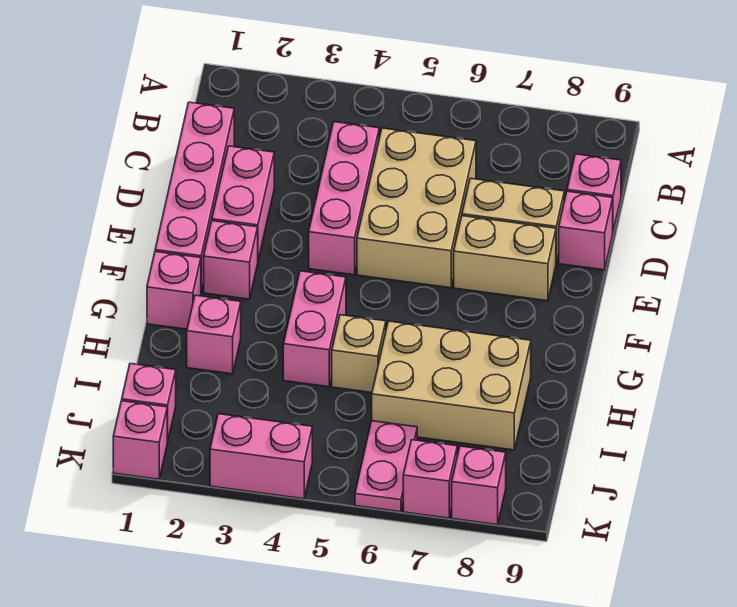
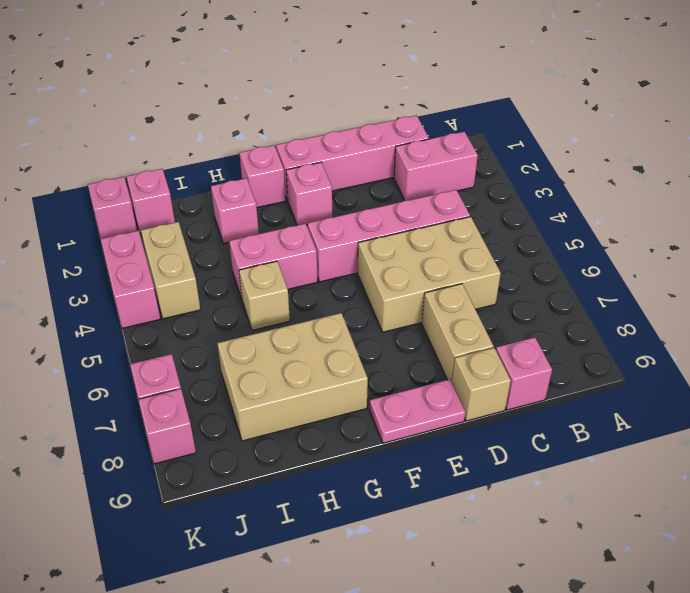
pink brick C4:E4 level 1 -> pink brick C4:F4 level 1
pink brick D2:E2 level 1 -> pink brick B2:C2 level 1
pink brick D9 level 1 -> tan brick D9 level 1
tan brick E7:E8 level 1 -> tan brick J3:J4 level 1
tan brick H6:I8 level 1 -> tan brick G7:I8 level 1
pink plate J6:K6 level 1 -> pink plate E9:F9 level 1

